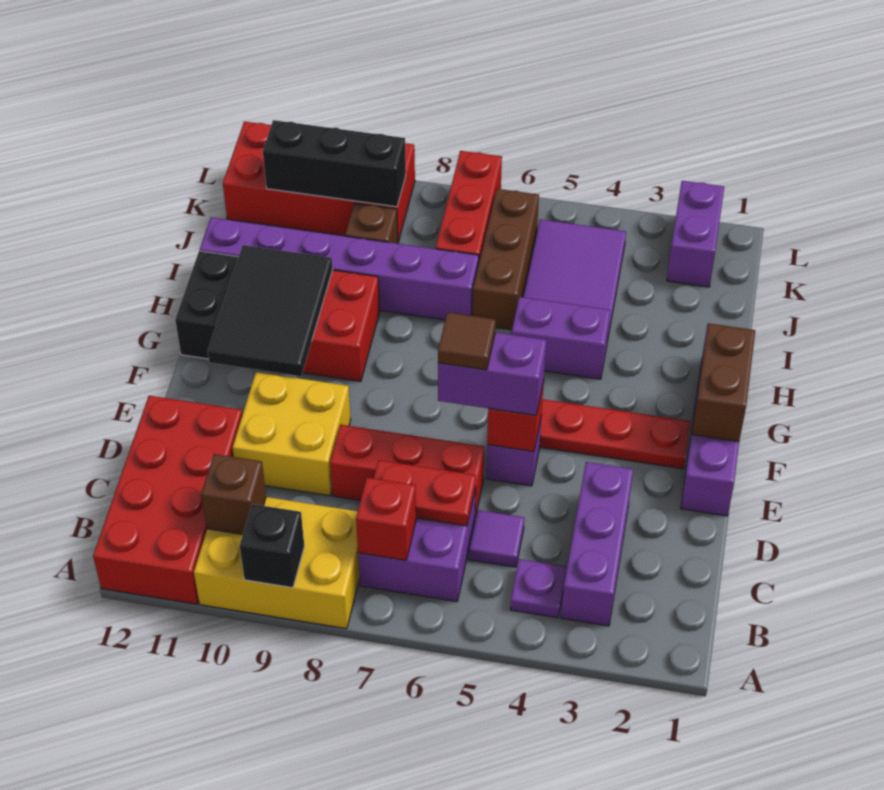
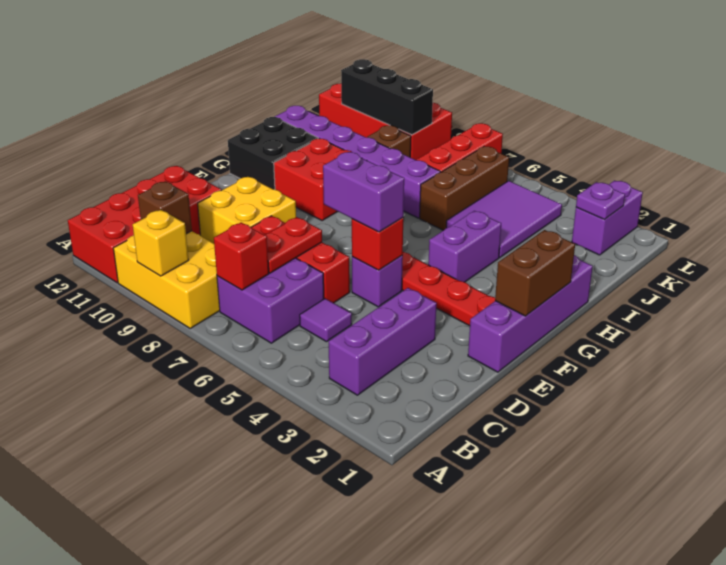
black brick A9 level 2 -> yellow brick A9 level 2
purple plate B4 level 1 -> purple plate K2 level 2
red plate C6:C7 level 2 -> red plate C7:D7 level 2
brown tile E6 level 4 -> none
black tile F10:H11 level 2 -> none
purple brick H4:H5 level 1 -> purple brick G4:H4 level 1

